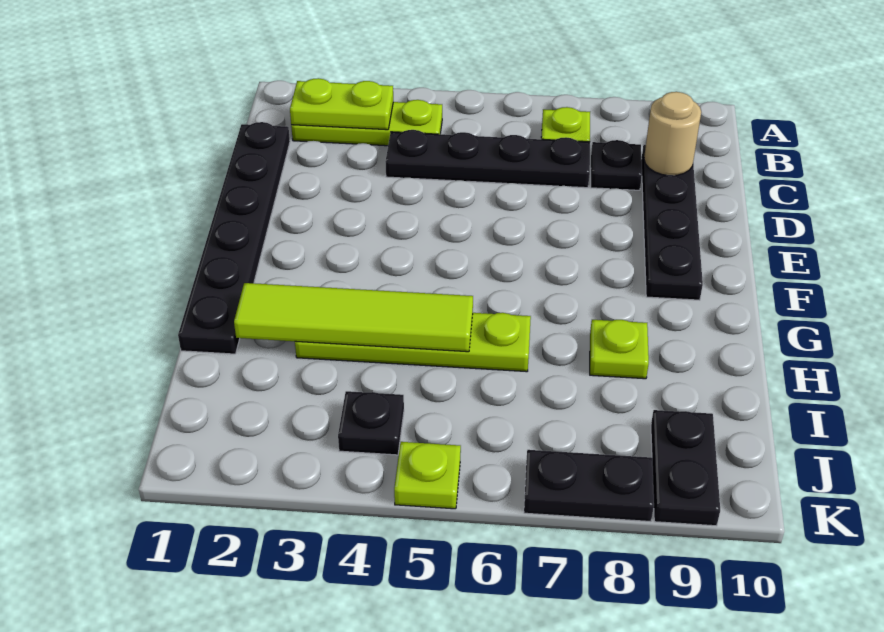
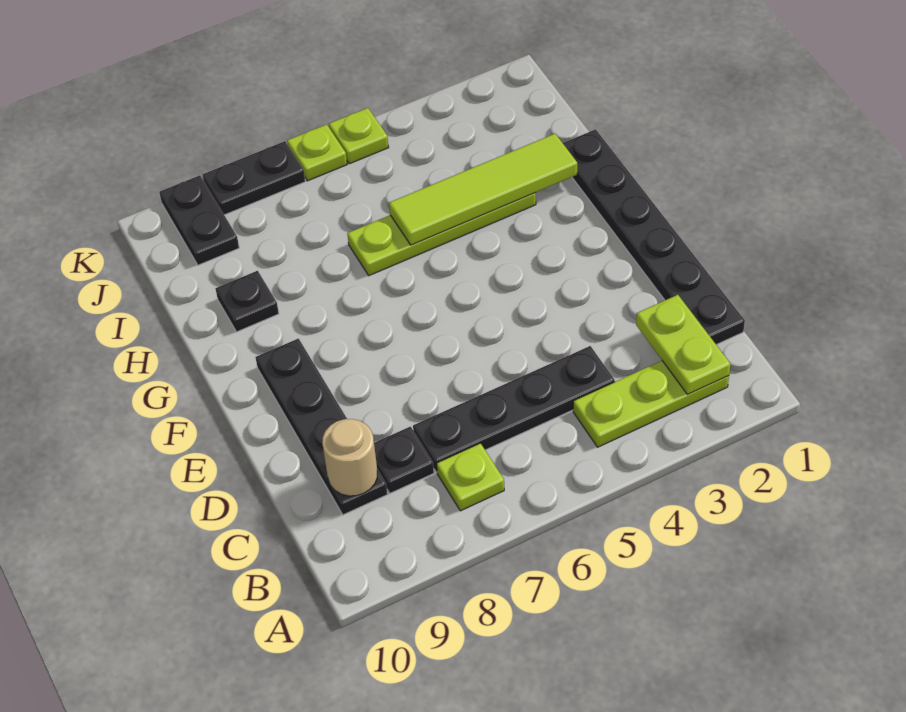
lime plate B2:B3 level 2 -> lime plate B2:C2 level 2
lime plate H8 level 1 -> lime plate K6 level 1
black plate J4 level 1 -> black plate H9 level 1

